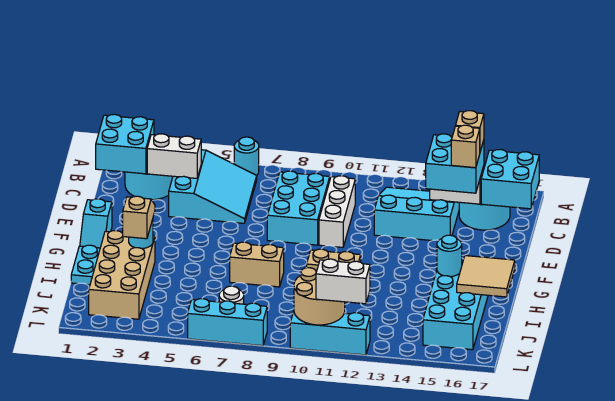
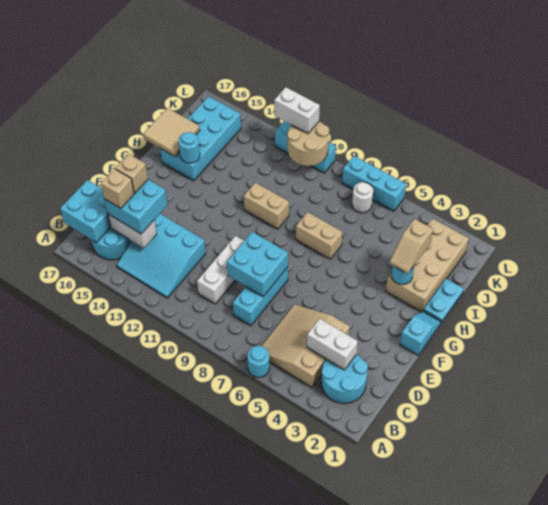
cyan brick B1:C2 level 2 -> cyan brick D8:E9 level 2
cyan slope B4:D6 level 1 top 4 -> tan slope B4:D6 level 1 top 4
cyan brick C8:E9 level 1 -> cyan brick C8:E8 level 1

